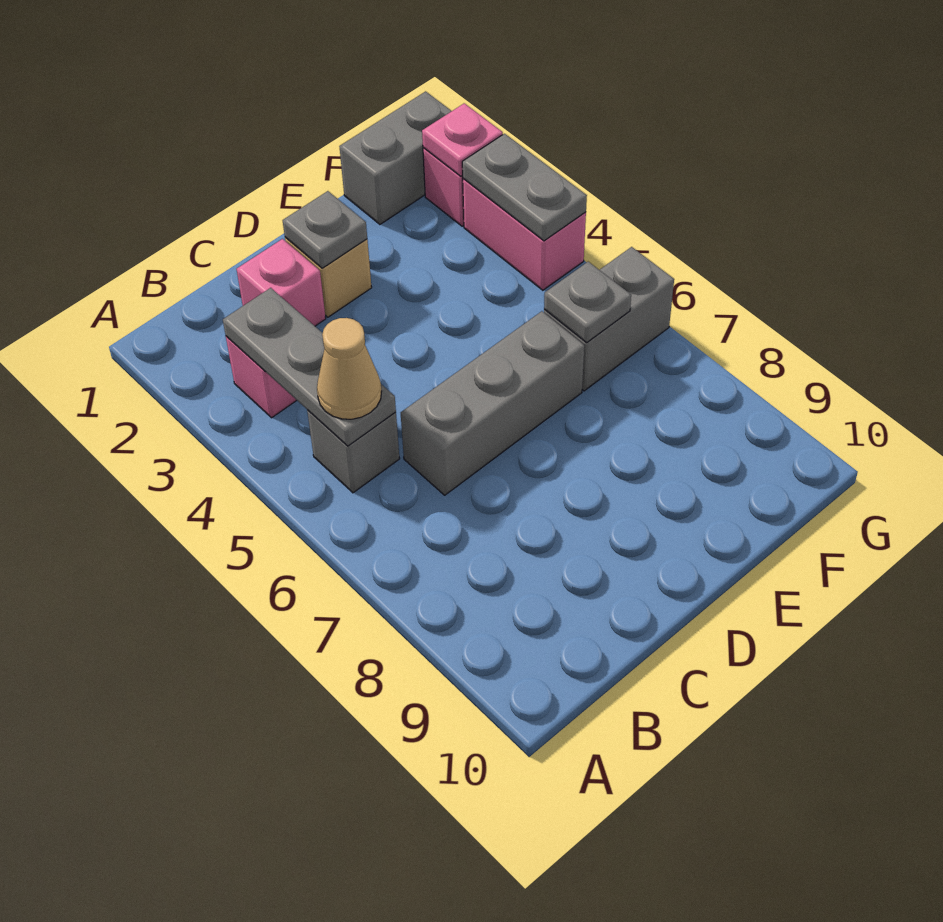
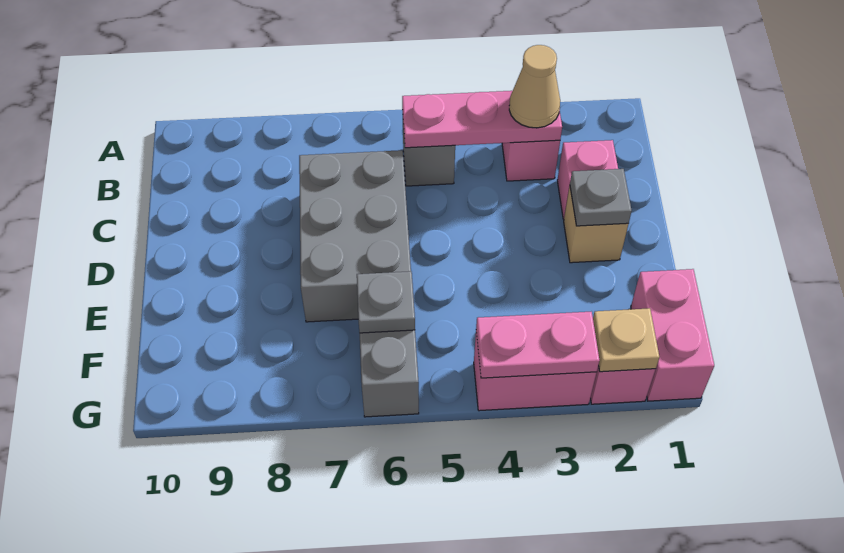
grey plate B3:B5 level 2 -> pink plate B3:B5 level 2
tan cone B5 level 3 -> tan cone B3 level 3
grey brick C6:E6 level 1 -> grey brick C6:E7 level 1
grey brick F1:G1 level 1 -> pink brick F1:G1 level 1
pink plate G2 level 2 -> tan plate G2 level 2
grey plate G3:G4 level 2 -> pink plate G3:G4 level 2

